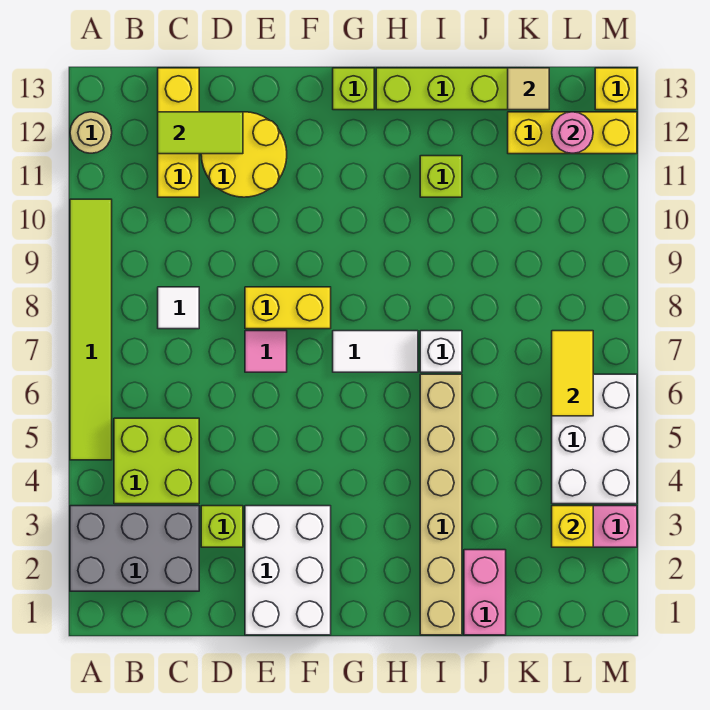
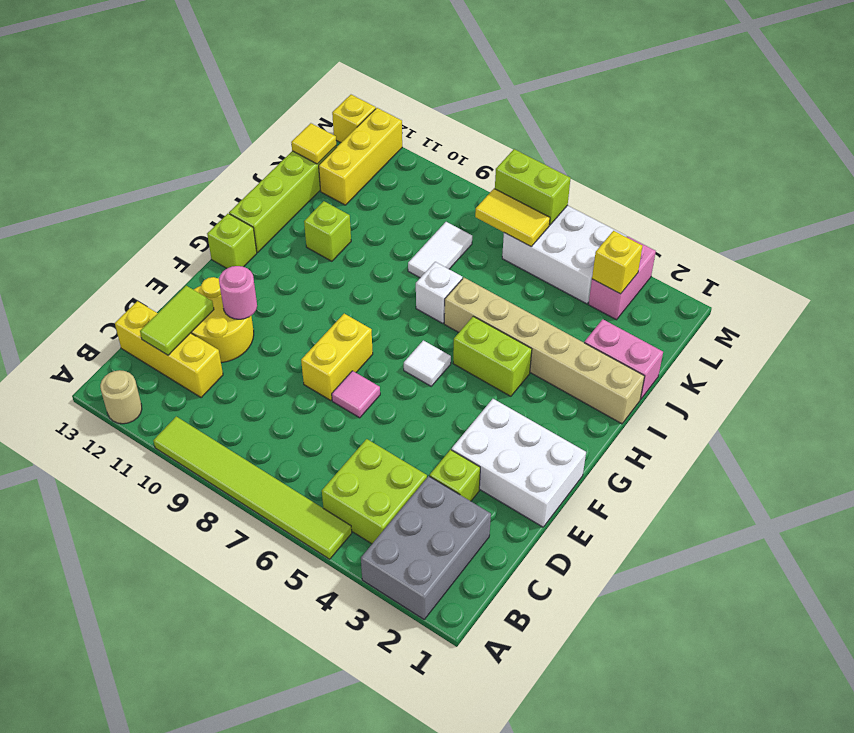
white tile C8 level 1 -> white tile G6 level 1
white tile G7:H7 level 1 -> white tile J8:K8 level 1
none -> lime brick H4:H5 level 1
tan tile K13 level 2 -> yellow tile K13 level 2
pink round brick L12 level 2 -> pink round brick E11 level 2
none -> lime brick M6:M7 level 2

